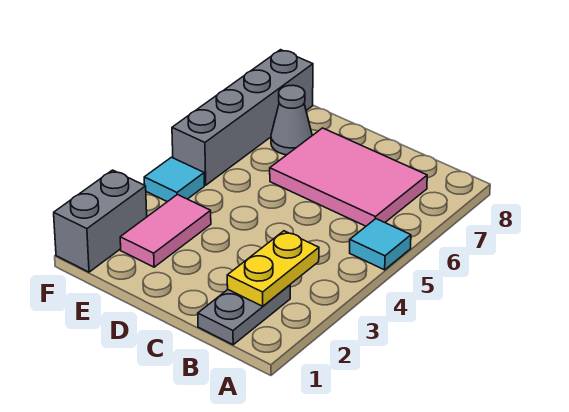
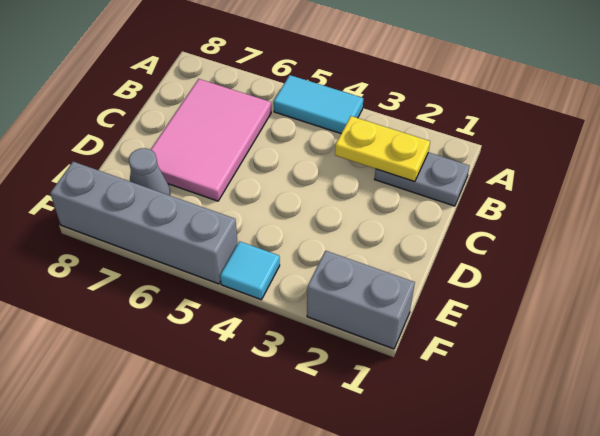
cyan tile A5 level 1 -> cyan tile A4:A5 level 1
pink tile E2:E3 level 1 -> none

